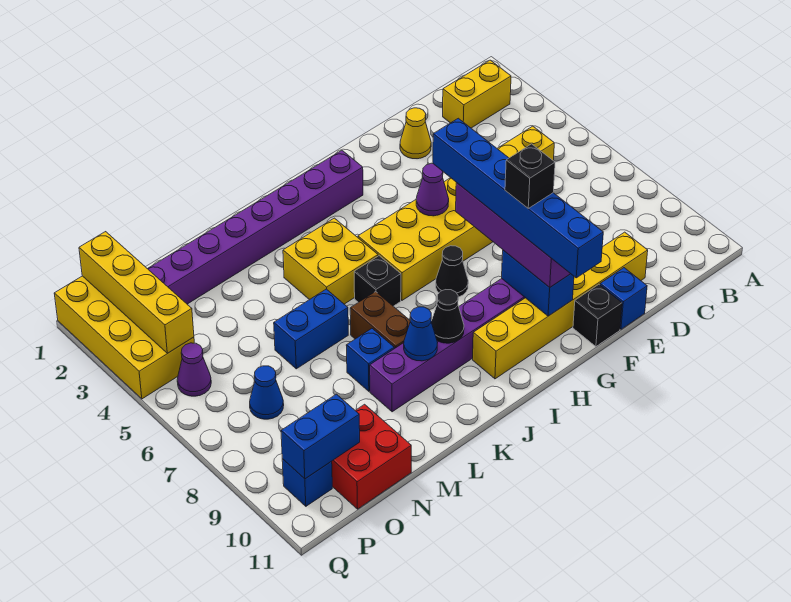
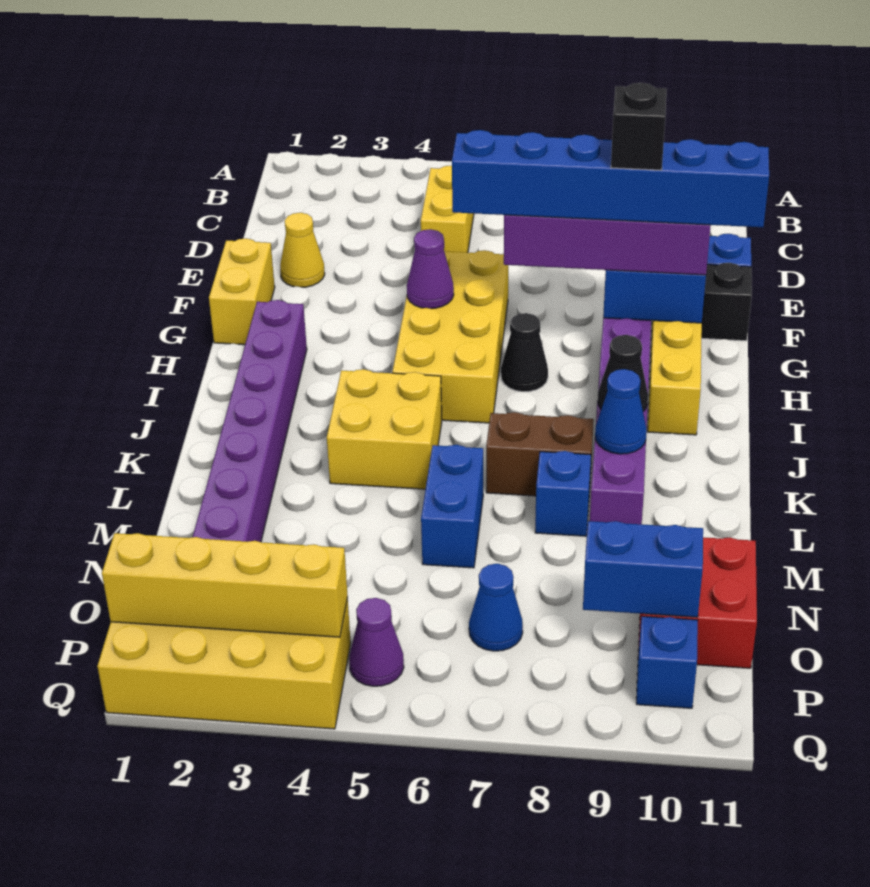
yellow brick B2:C2 level 1 -> yellow brick F1:G1 level 1
black brick J6 level 1 -> none
blue brick O10:P10 level 2 -> blue brick O9:O10 level 2

